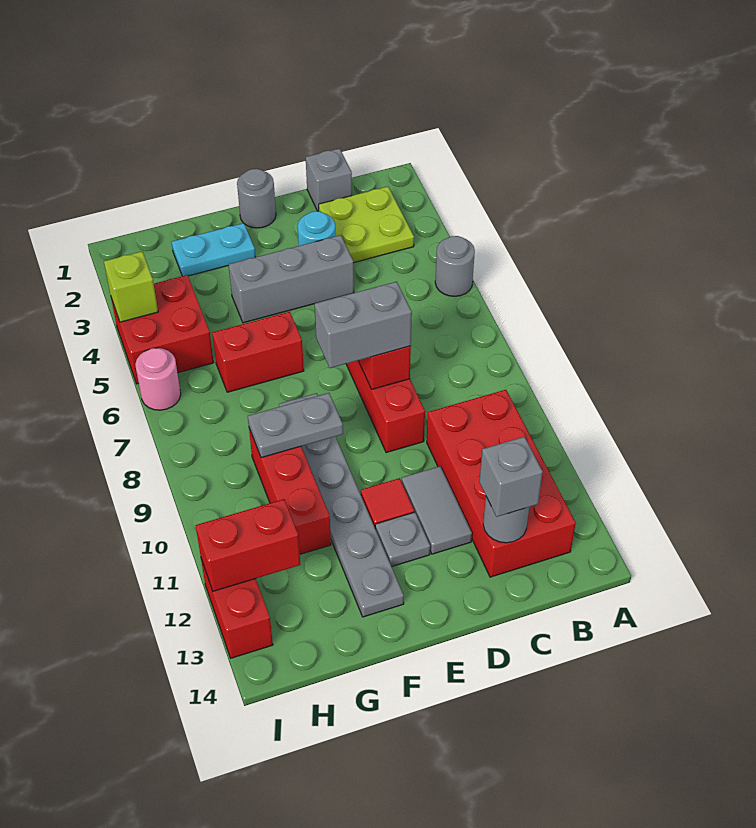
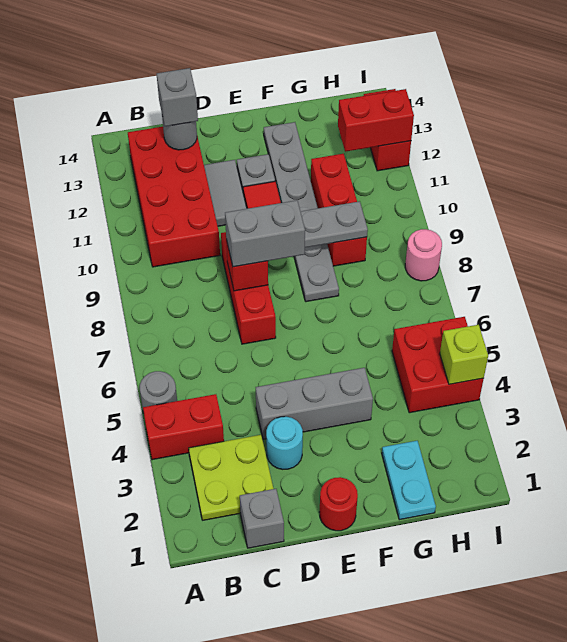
grey round brick E1 level 1 -> red round brick E1 level 1
cyan plate F2:G2 level 1 -> cyan plate G1:G2 level 1
red brick F6:G6 level 1 -> red brick A4:B4 level 1
pink round brick I6 level 1 -> pink round brick I8 level 1

